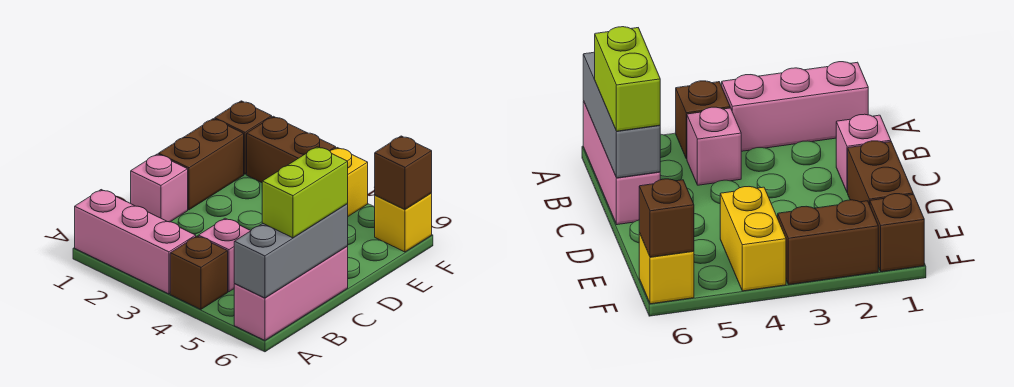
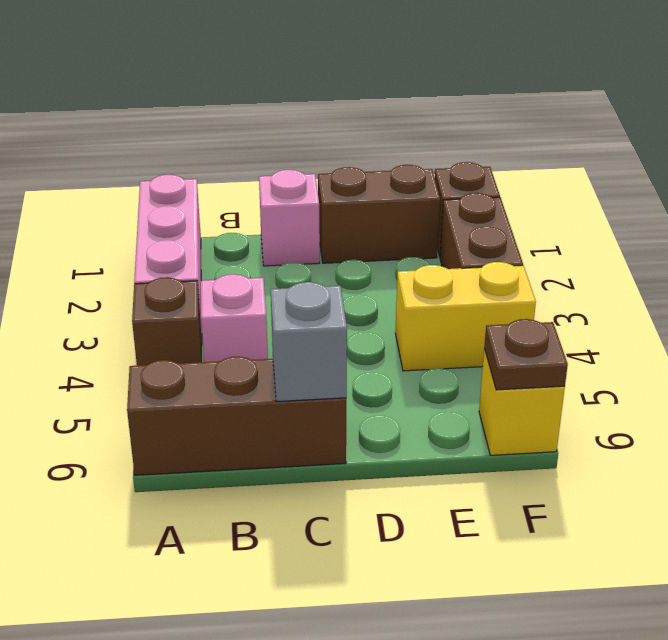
pink brick A6:C6 level 1 -> brown brick A6:C6 level 1
grey brick A6:C6 level 2 -> grey brick C6 level 2
lime brick B6:C6 level 3 -> none
brown brick F6 level 2 -> brown plate F6 level 2

